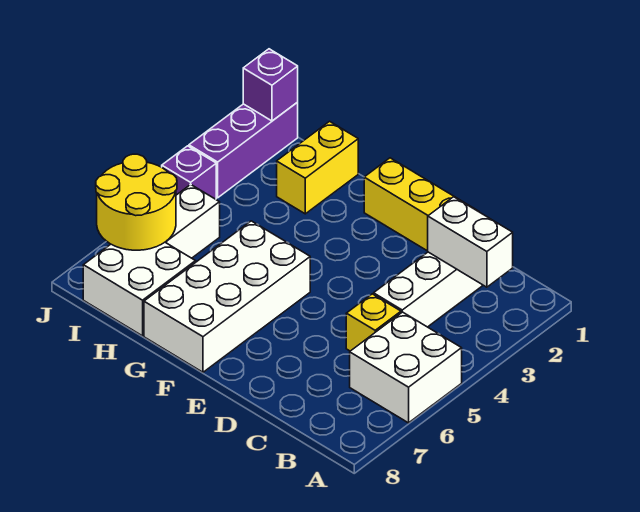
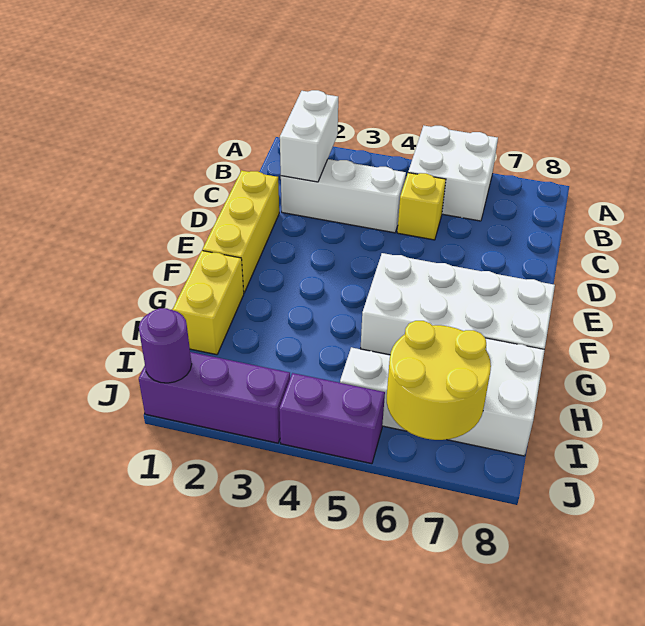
yellow brick H1:H2 level 1 -> yellow brick G1:H1 level 1
purple brick J1 level 2 -> purple round brick J1 level 2
purple brick J4 level 1 -> purple brick J4:J5 level 1

